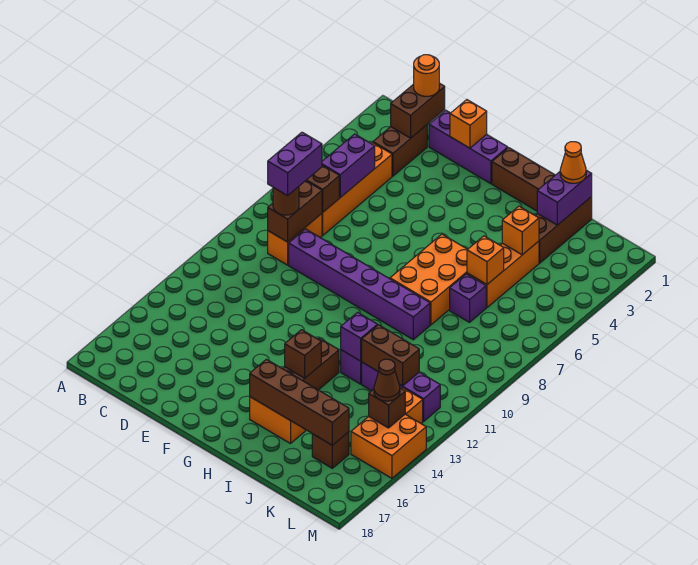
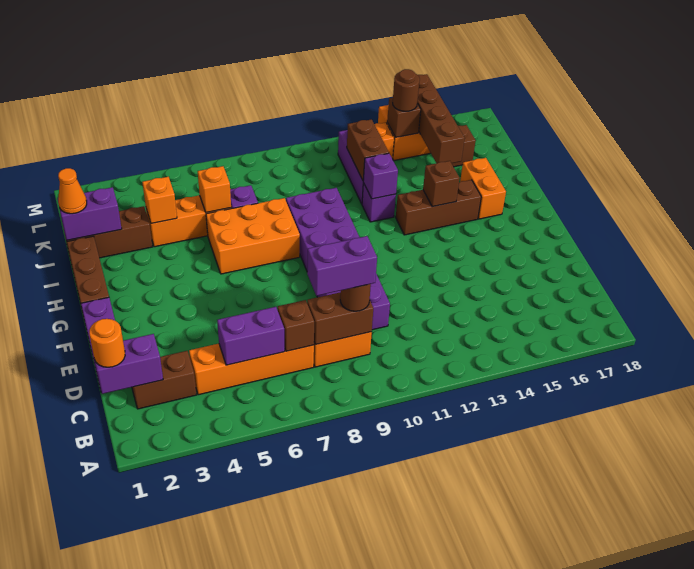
brown brick C1:C2 level 2 -> purple brick C1:C2 level 2
purple brick D9:I9 level 1 -> purple brick D9:I10 level 1
orange brick E1 level 2 -> none
brown brick H16:K16 level 2 -> brown brick J15:M15 level 2
brown cone L14 level 3 -> brown round brick L14 level 3

